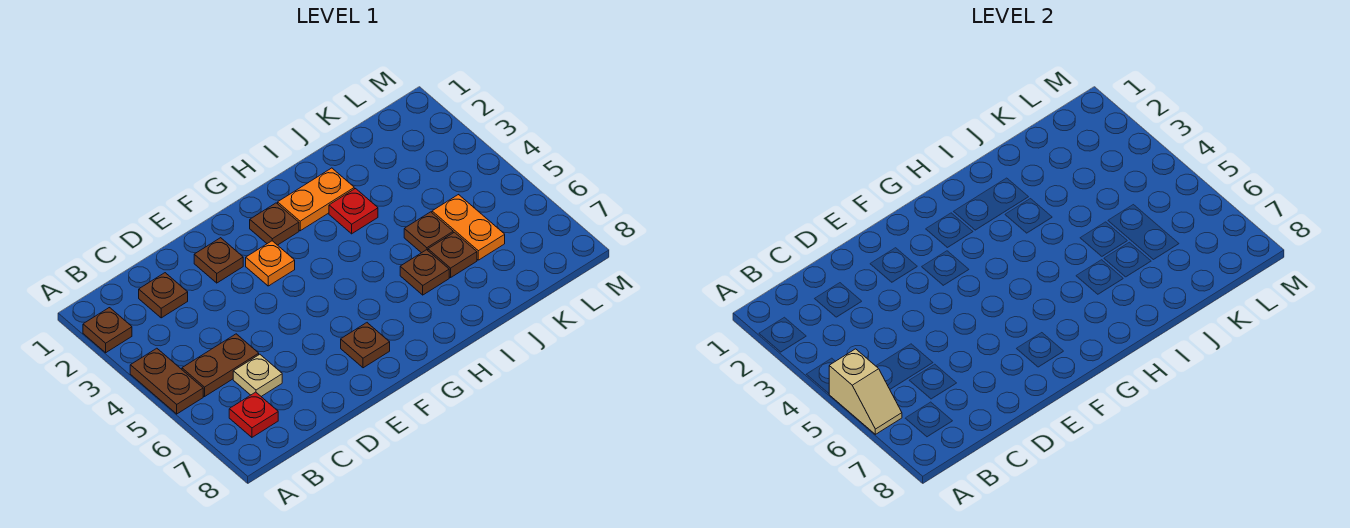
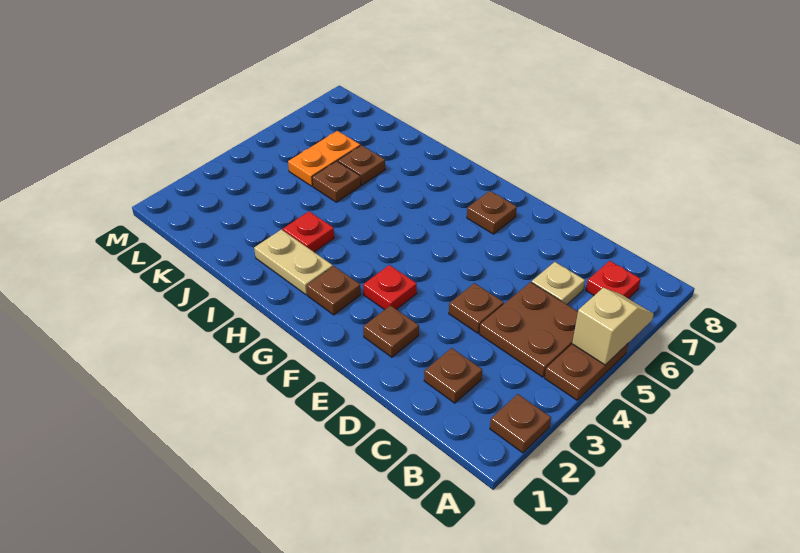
brown plate B5:C5 level 1 -> brown plate B4:C5 level 1
orange plate F3 level 1 -> red plate F3 level 1
orange plate H2:I2 level 1 -> tan plate H2:I2 level 1
brown plate I6 level 1 -> brown plate D4 level 1

